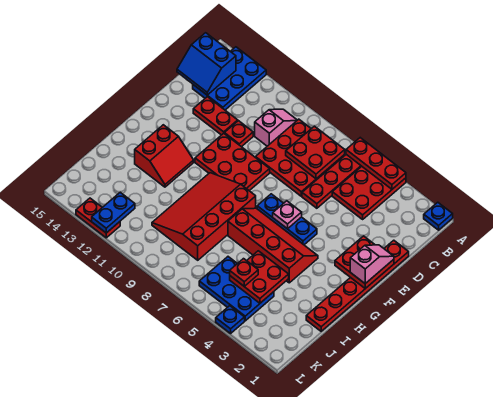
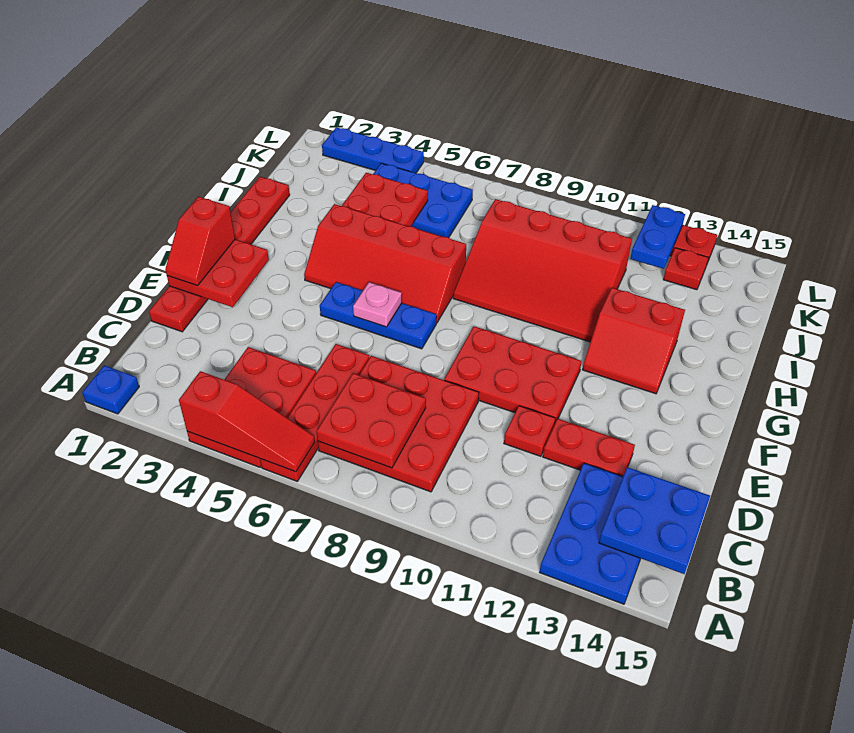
red plate A4:A6 level 2 -> red slope A4:A6 level 2 top 4
pink slope B10:C10 level 1 top C -> none
blue slope B14:C15 level 2 top B -> blue plate B14:C15 level 2
pink slope E1:F1 level 3 top F -> red slope E1:F1 level 3 top F
red slope G8:J10 level 1 top 8 -> red slope H8:J11 level 1 top J
red slope G12:H13 level 1 top 13 -> red slope G12:H13 level 1 top H
red plate J5 level 3 -> red plate K13 level 1
blue plate L4 level 1 -> blue plate L2:L4 level 1

